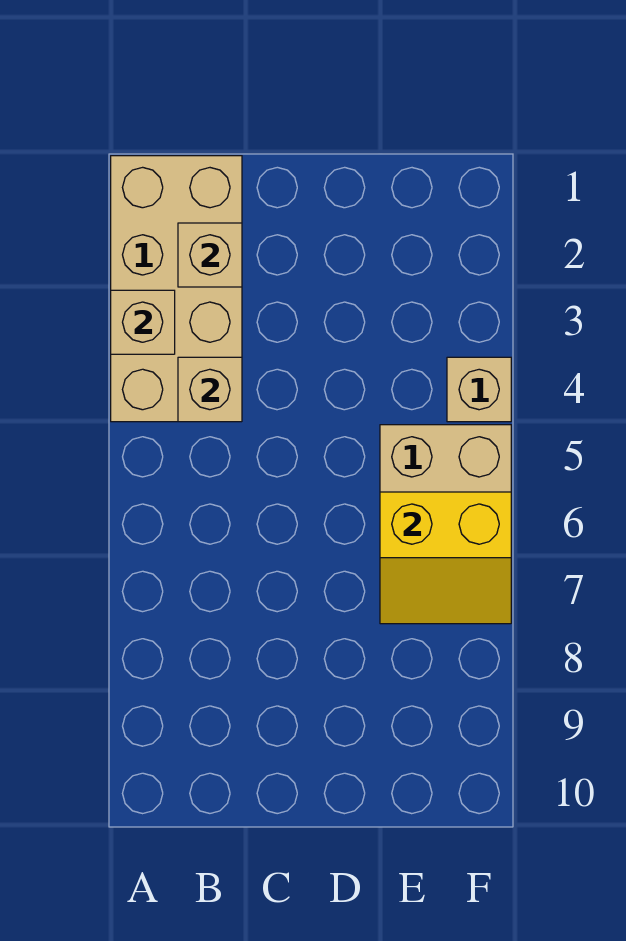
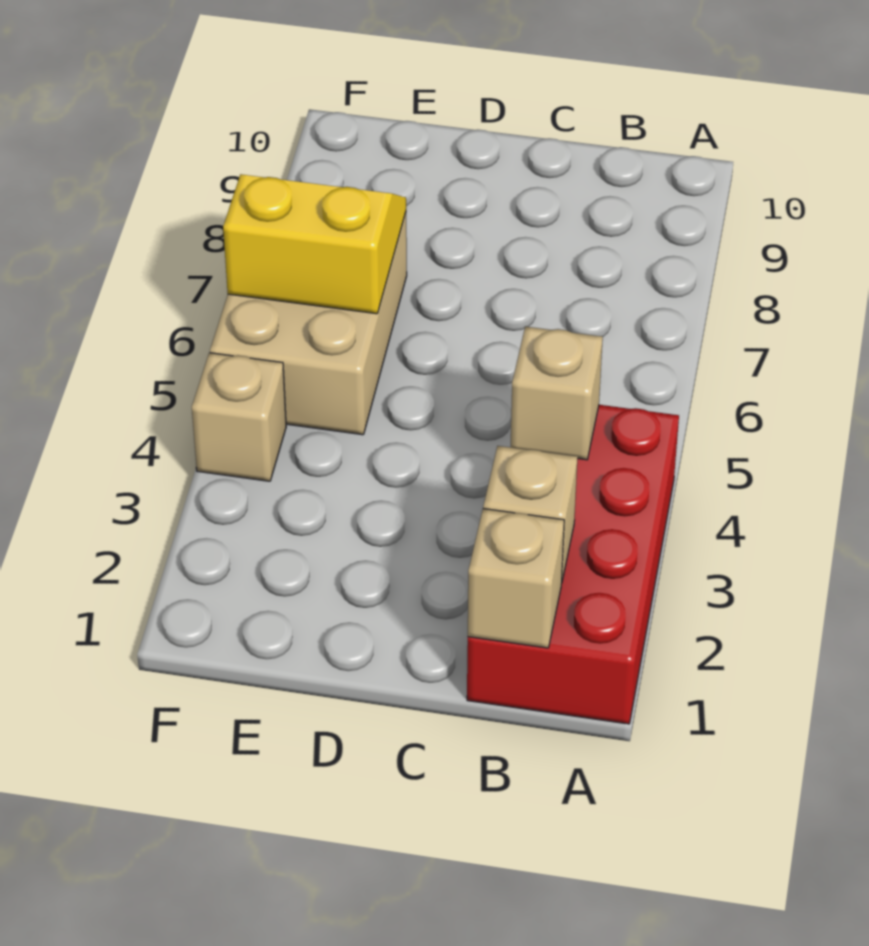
tan brick A1:B4 level 1 -> red brick A1:B4 level 1
tan brick A3 level 2 -> tan brick B1 level 2

